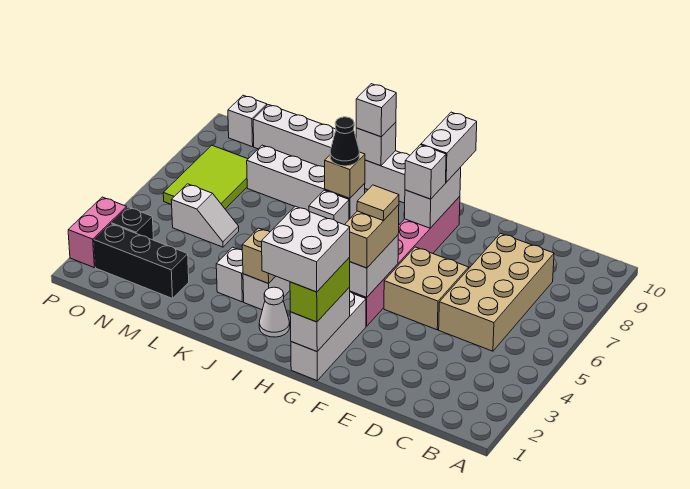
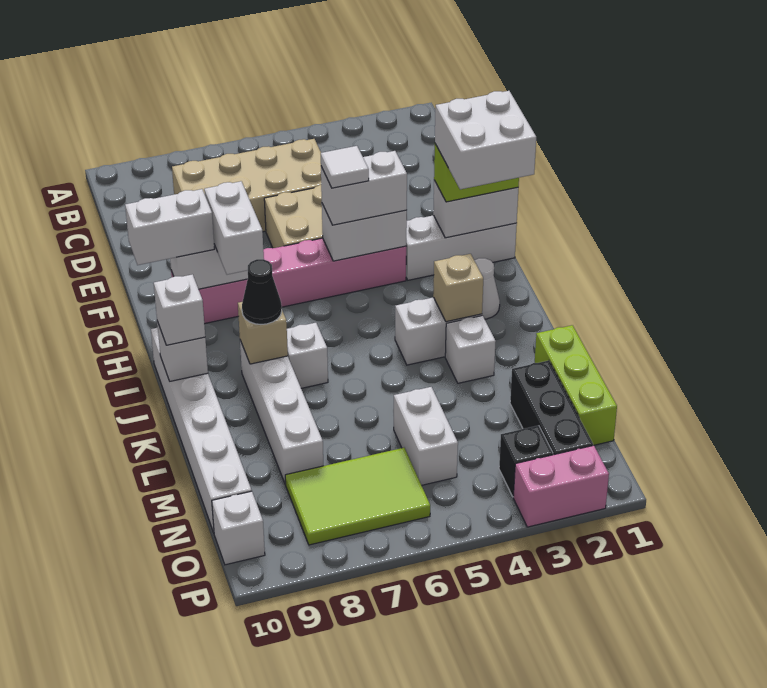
tan brick G4:G5 level 3 -> white brick G4:G5 level 3
tan tile G5 level 4 -> white tile G5 level 4
white brick G8 level 3 -> white brick G8:H8 level 3
none -> lime brick L1:N1 level 1
white slope M5:N5 level 1 top N -> white brick M5:N5 level 1

